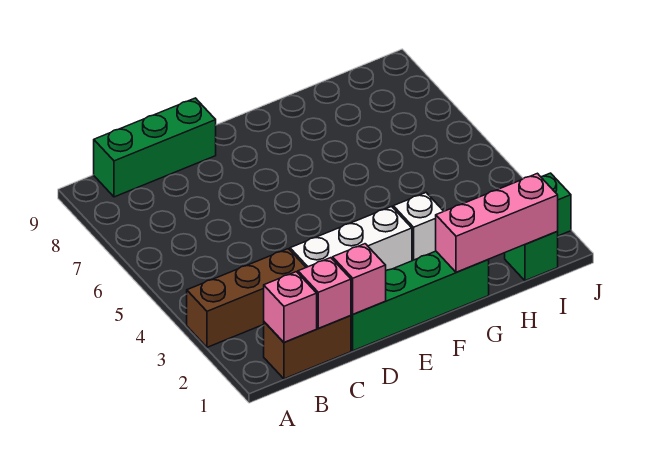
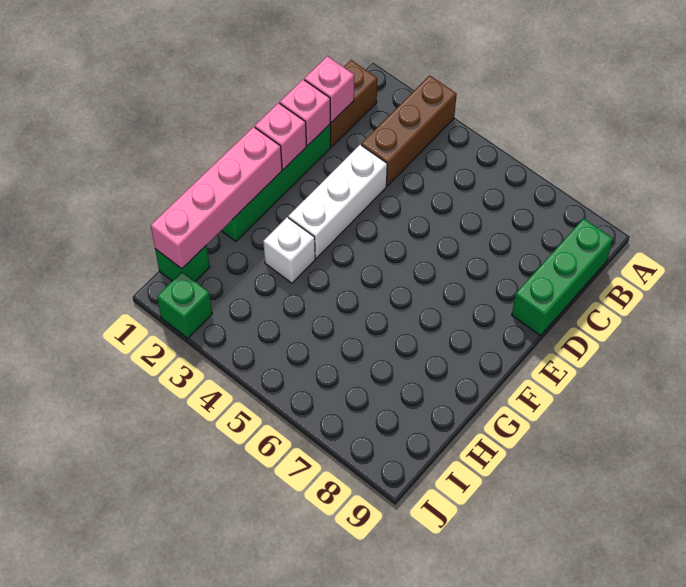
pink brick B1 level 2 -> pink brick E1 level 2
pink brick G1:I1 level 2 -> pink brick F1:I1 level 2

